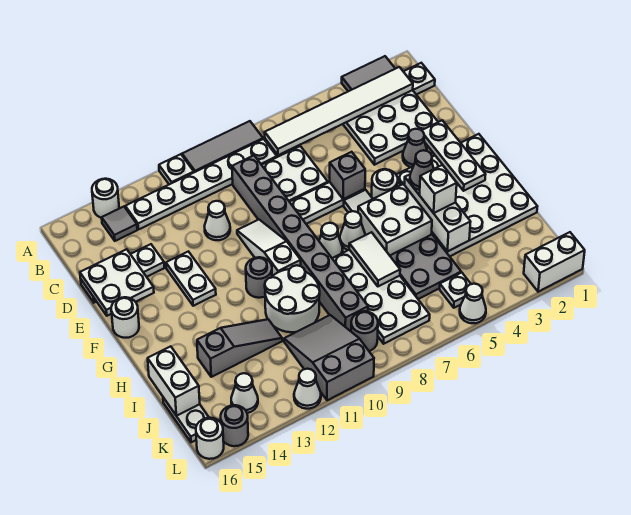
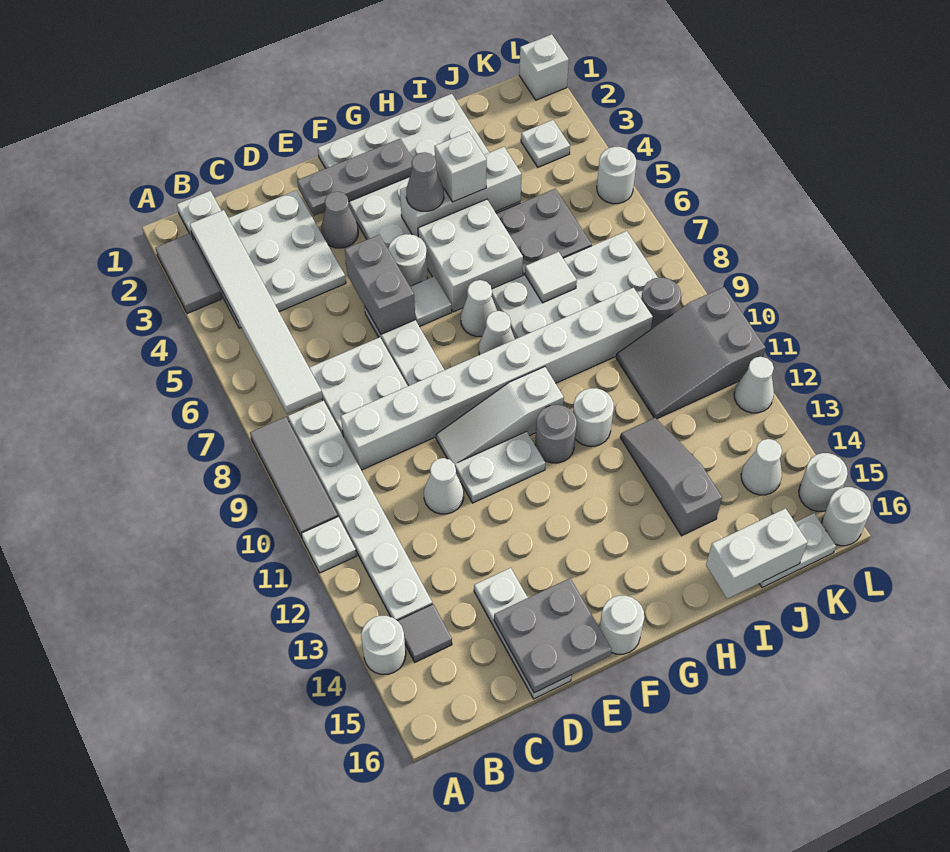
grey brick C9:J9 level 1 -> white brick C9:J9 level 1
white plate D15:E16 level 2 -> grey plate D15:E16 level 2
white plate E2:G2 level 2 -> grey plate E2:G2 level 2
grey brick E6 level 2 -> grey brick E5:E6 level 2
white plate E13:F13 level 1 -> white plate E11:F11 level 1
white tile H7:I7 level 2 -> white tile I7 level 2
white round brick H10:I11 level 1 -> white round brick H11 level 1
white plate K5 level 1 -> white plate K3 level 1
white brick L1:L2 level 1 -> white brick L1 level 1
white cone L5 level 1 -> white round brick L5 level 1
grey round brick L15 level 1 -> white round brick L15 level 1

